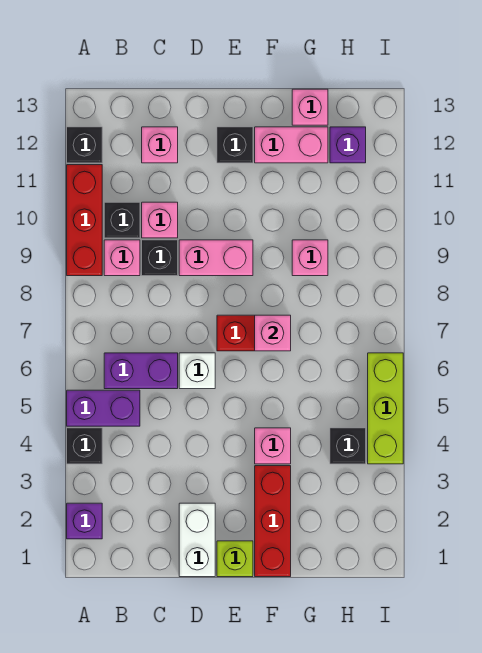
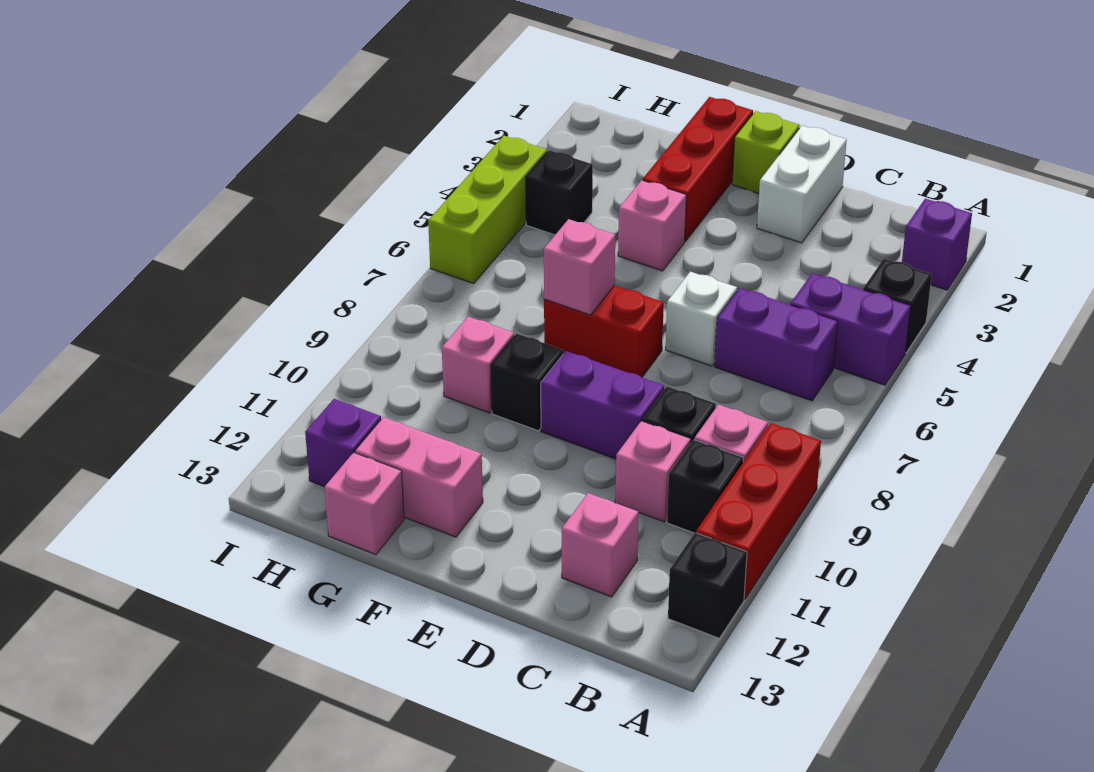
pink brick D9:E9 level 1 -> purple brick D9:E9 level 1
black brick E12 level 1 -> black brick F9 level 1

